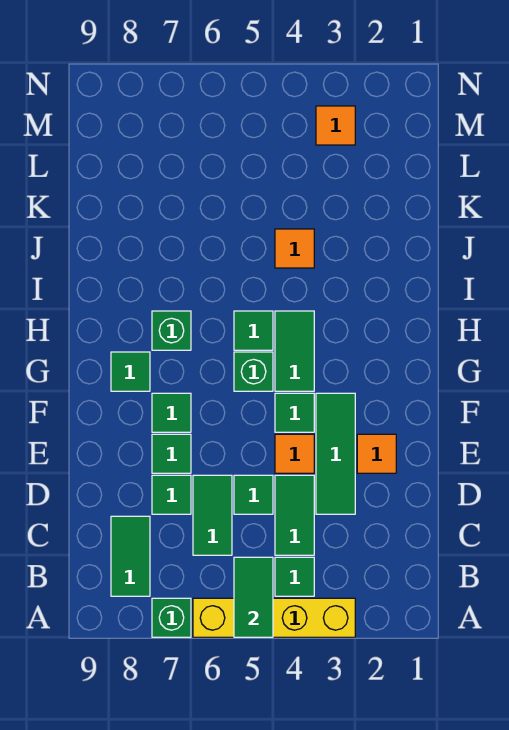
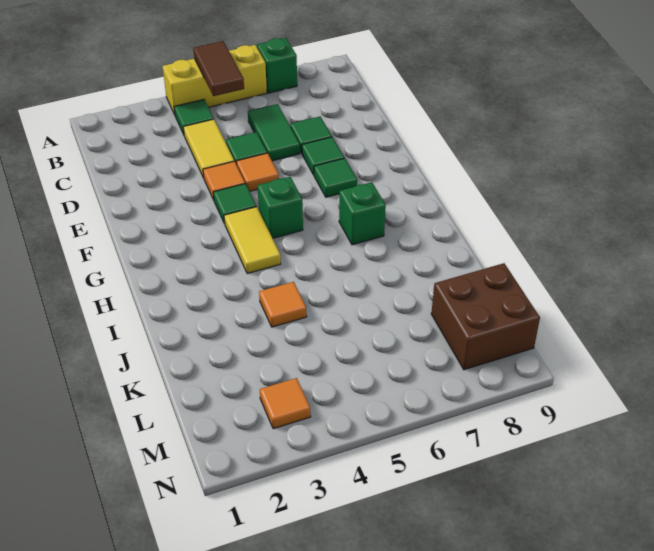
yellow brick A3:A6 level 1 -> yellow brick A4:A6 level 1
green tile A5:B5 level 2 -> brown tile A5:B5 level 2
green tile B8:C8 level 1 -> none
green tile C4:D4 level 1 -> yellow tile C4:D4 level 1
green tile D3:F3 level 1 -> none
orange tile E2 level 1 -> orange tile E5 level 1
green tile G4:H4 level 1 -> yellow tile G4:H4 level 1
green tile G8 level 1 -> none
green tile H5 level 1 -> none
none -> brown brick L8:M9 level 1

